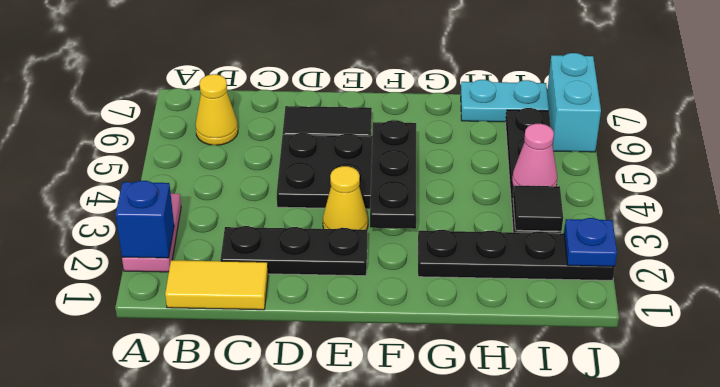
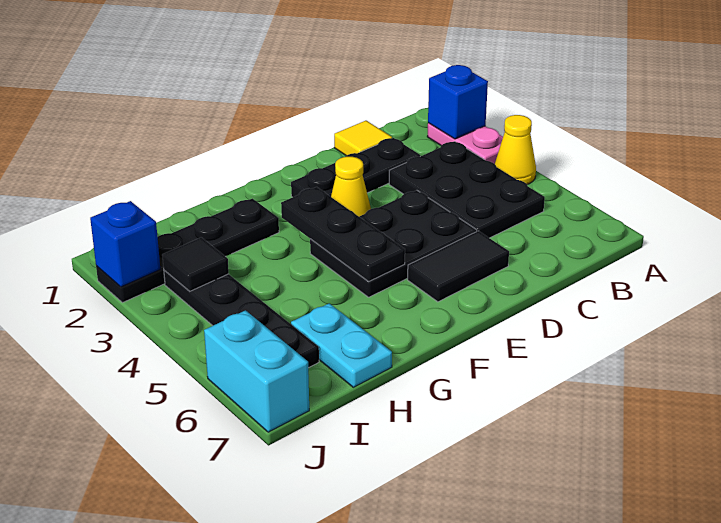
yellow tile B1:C1 level 1 -> yellow tile C1 level 1
none -> black plate B3:C5 level 1
yellow cone B6 level 1 -> yellow cone A4 level 1
cyan plate H7:I7 level 1 -> cyan plate H6:H7 level 1
pink cone I4 level 2 -> none
blue plate J2 level 2 -> blue brick J2 level 2

